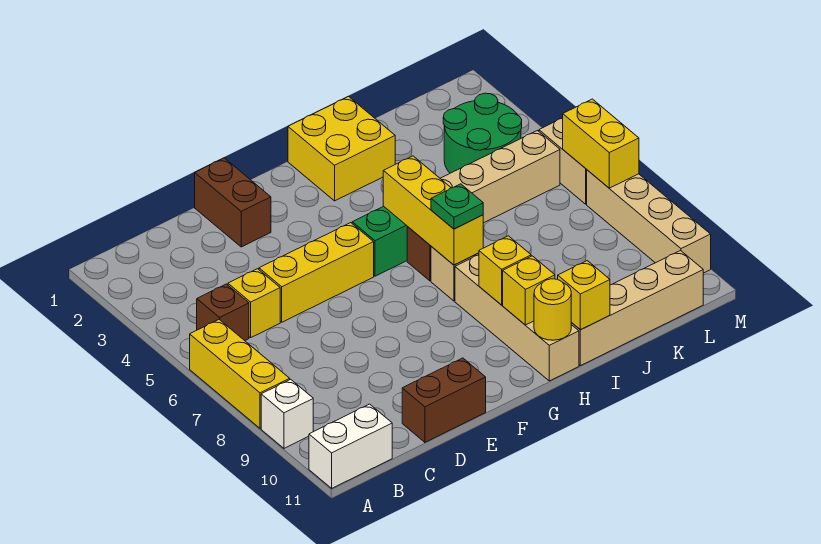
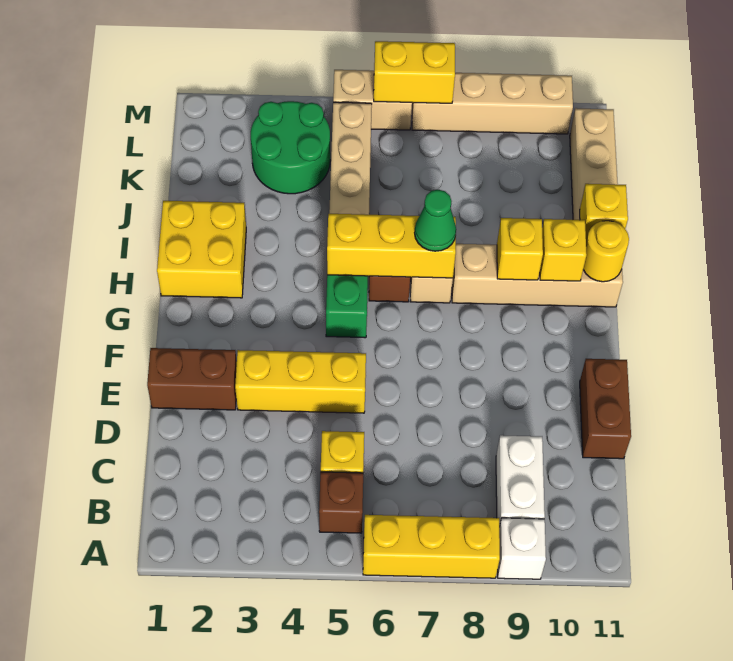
white brick A11:B11 level 1 -> white brick B9:C9 level 1
yellow brick D5:F5 level 1 -> yellow brick E3:E5 level 1
green plate H7 level 3 -> green cone H7 level 3

